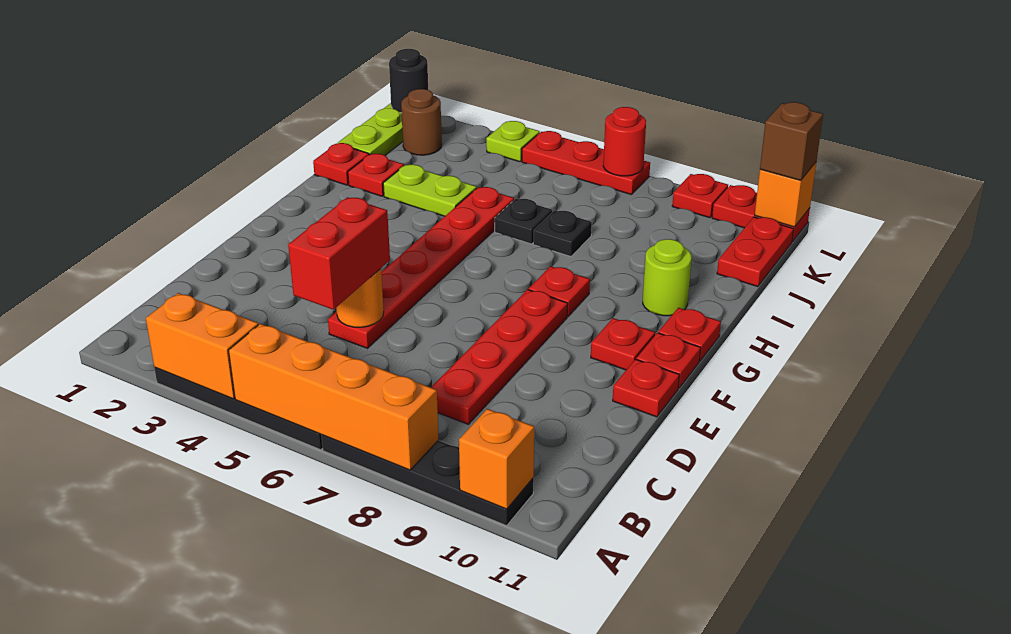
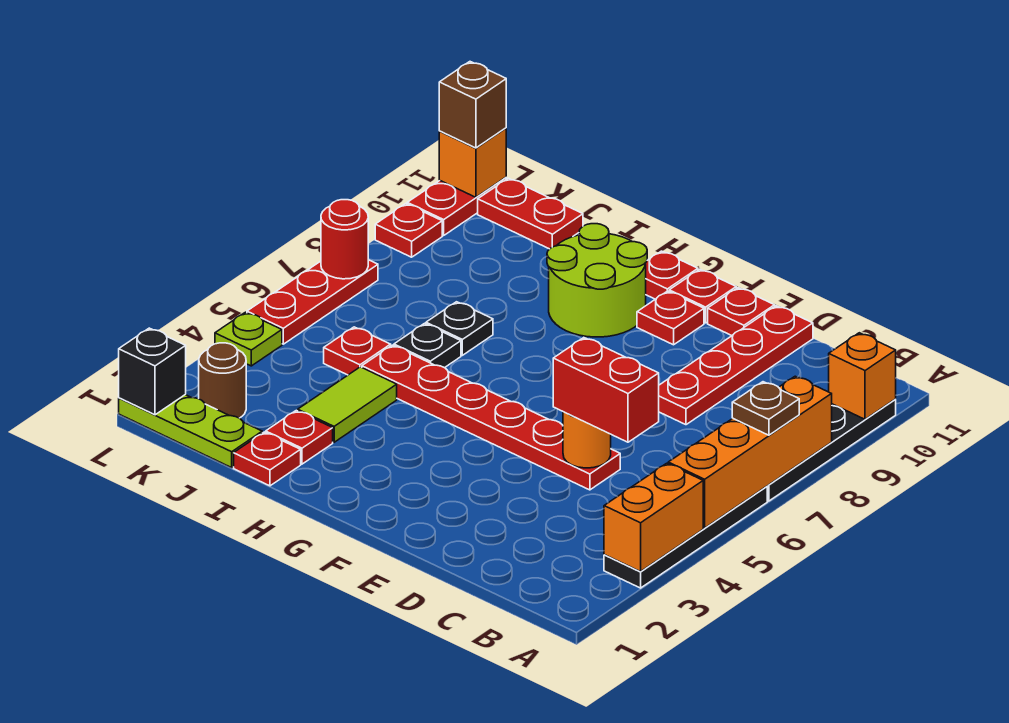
none -> brown plate A7 level 3
red plate C8:F8 level 1 -> red plate D8:D11 level 1
red plate G8 level 1 -> red plate J5 level 1
lime round brick H10 level 1 -> lime round brick G9:H10 level 1
lime plate I3:I4 level 1 -> lime tile I3:I4 level 1
black round brick L1 level 2 -> black brick L1 level 2

